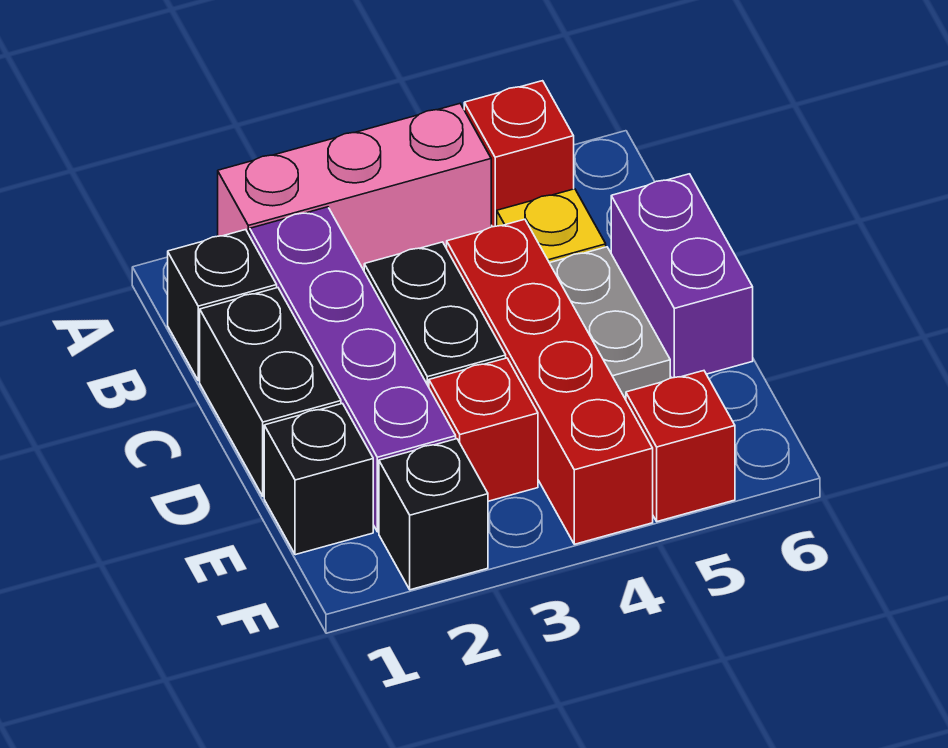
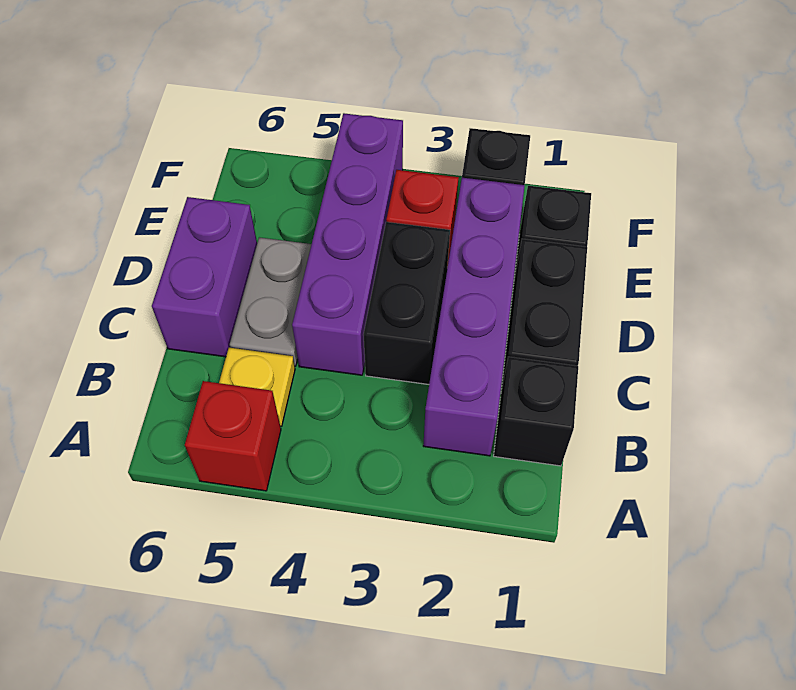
pink brick A2:A4 level 1 -> none
red brick C4:F4 level 1 -> purple brick C4:F4 level 1
red brick F5 level 1 -> none

